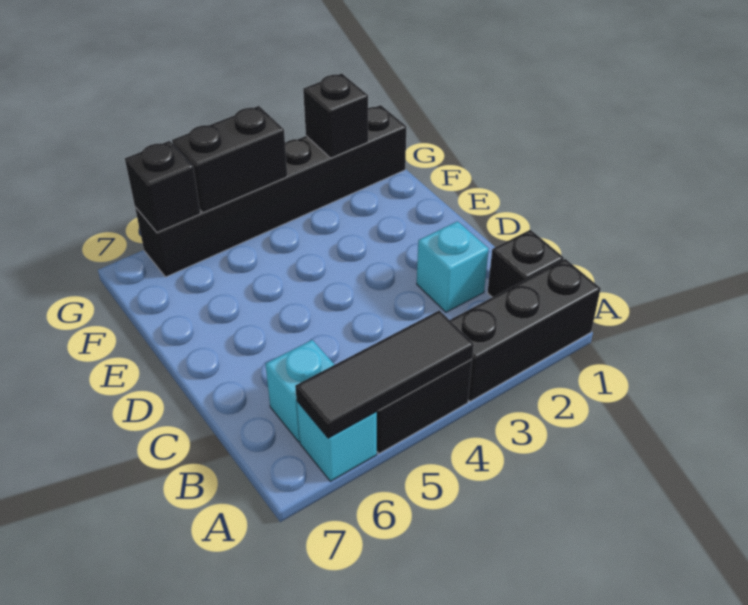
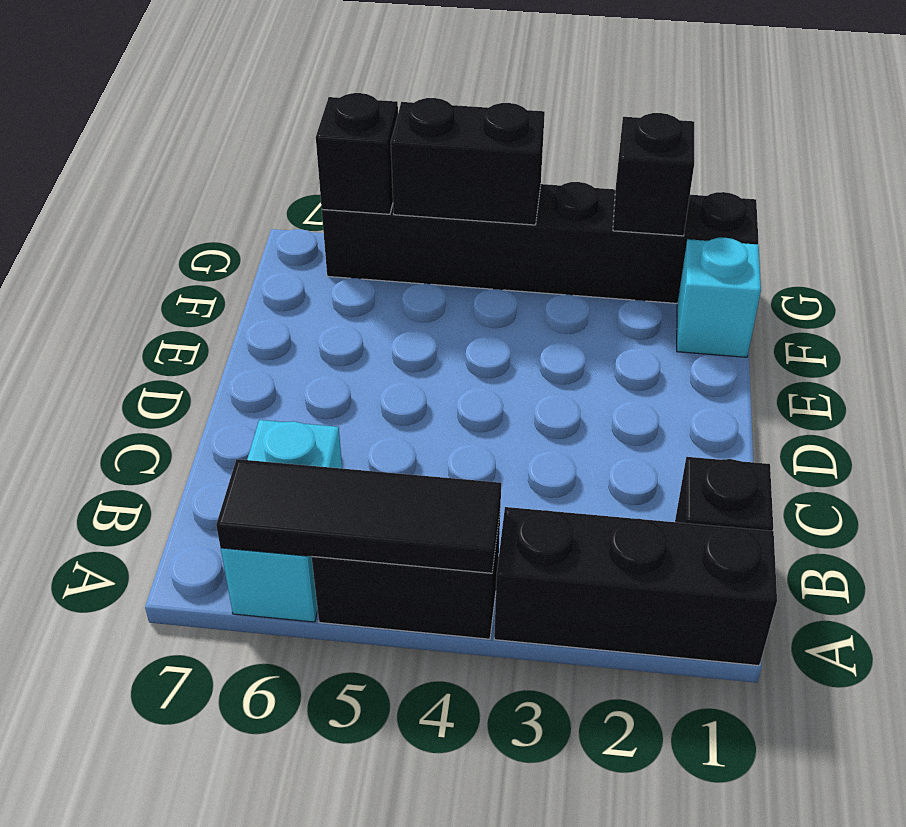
cyan brick C2 level 1 -> cyan brick F1 level 1

